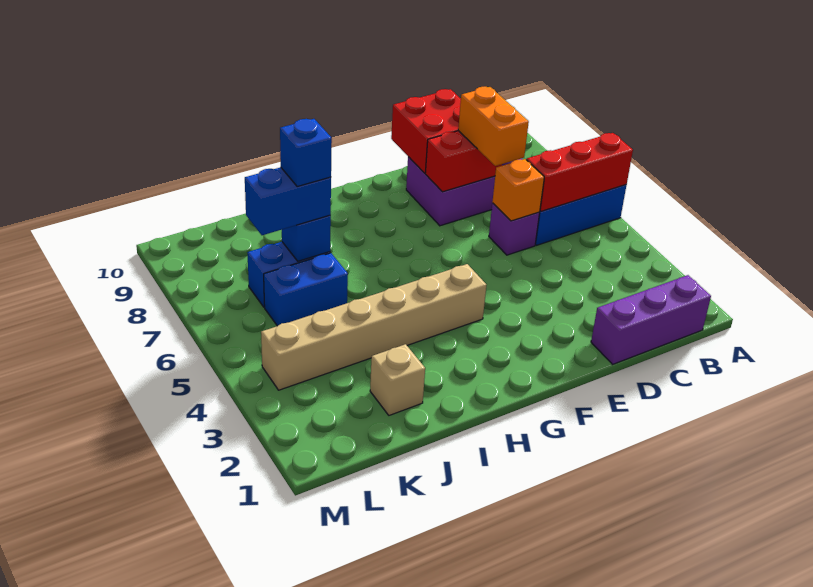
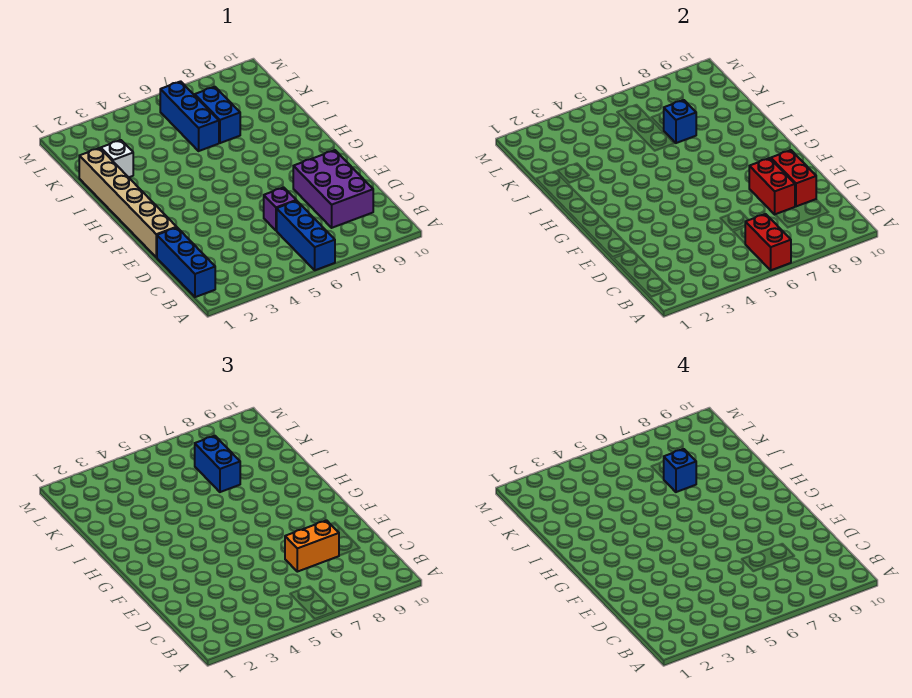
red brick A6:C6 level 2 -> red brick A6:B6 level 2
purple brick B1:D1 level 1 -> blue brick B1:D1 level 1
orange brick D6 level 2 -> none
red brick D9:E10 level 2 -> red brick D9:E9 level 2
tan brick G4:L4 level 1 -> tan brick E1:J1 level 1
tan brick J2 level 1 -> white brick J2 level 1
blue brick J6:K6 level 1 -> blue brick J6:L6 level 1

